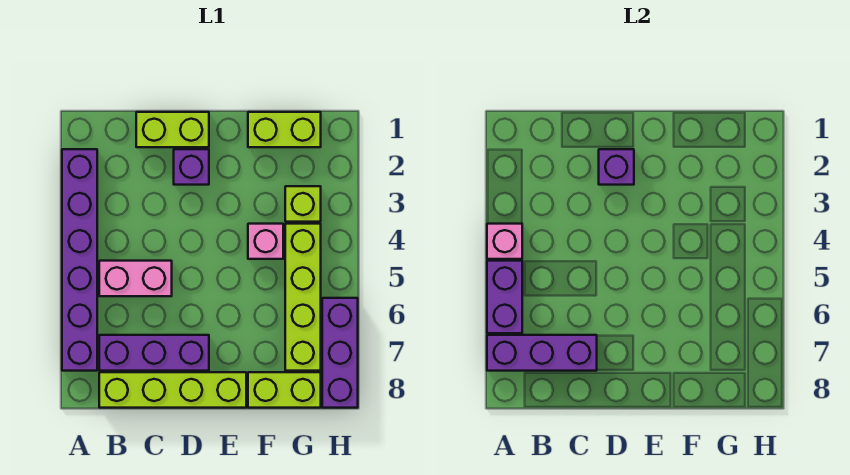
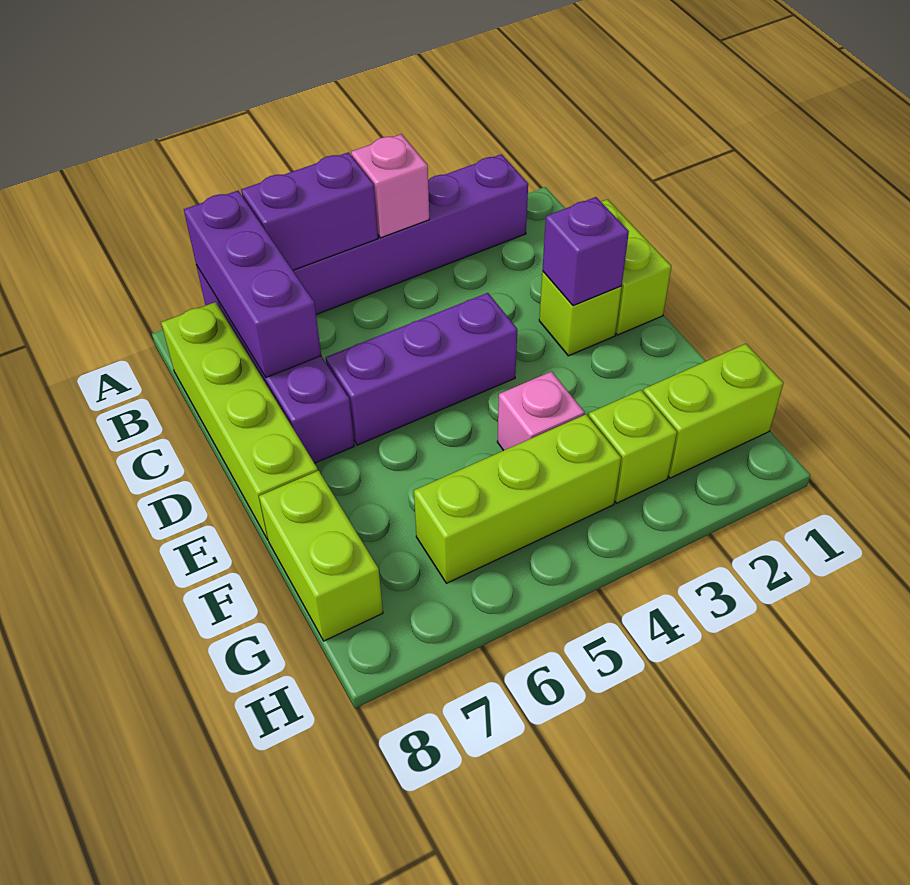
pink brick B5:C5 level 1 -> none
purple brick D2 level 1 -> lime brick D2 level 1
lime brick F1:G1 level 1 -> lime brick G1:G2 level 1
lime brick G4:G7 level 1 -> lime brick G4:G6 level 1
purple brick H6:H8 level 1 -> purple brick D4:D6 level 1

